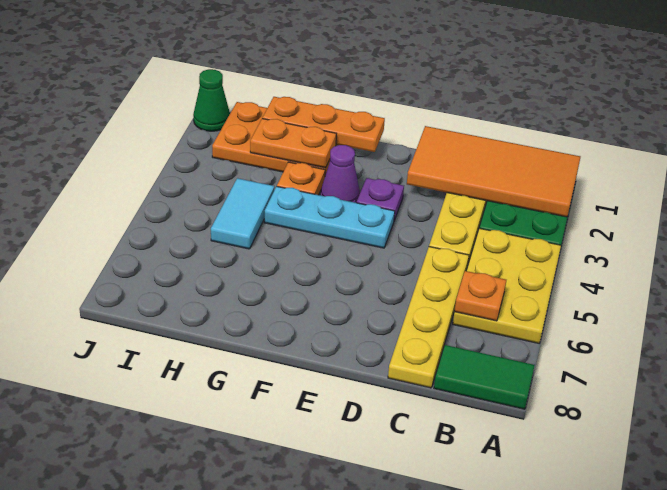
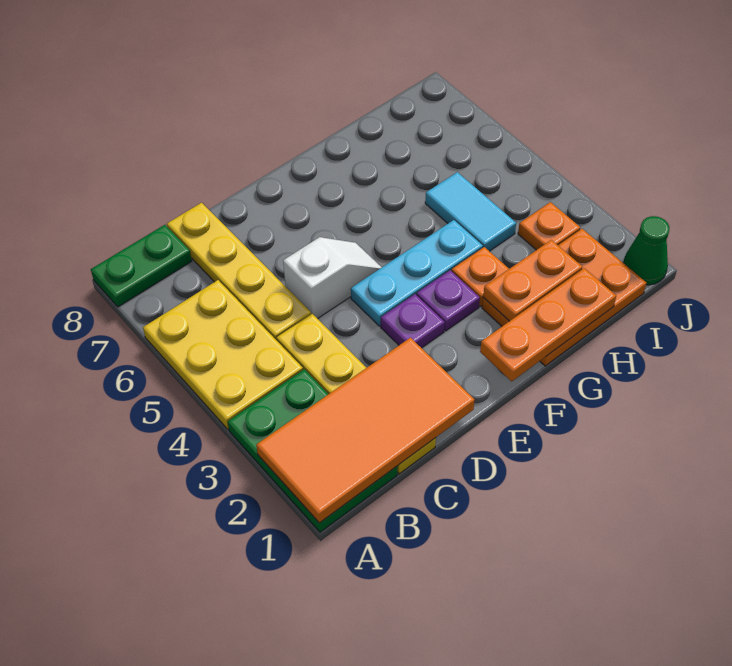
green tile A8:B8 level 1 -> green plate A8:B8 level 1
orange plate B6 level 2 -> orange plate I3 level 1
none -> white slope D5:E5 level 1 top D
purple cone F3 level 1 -> purple plate F3 level 1

